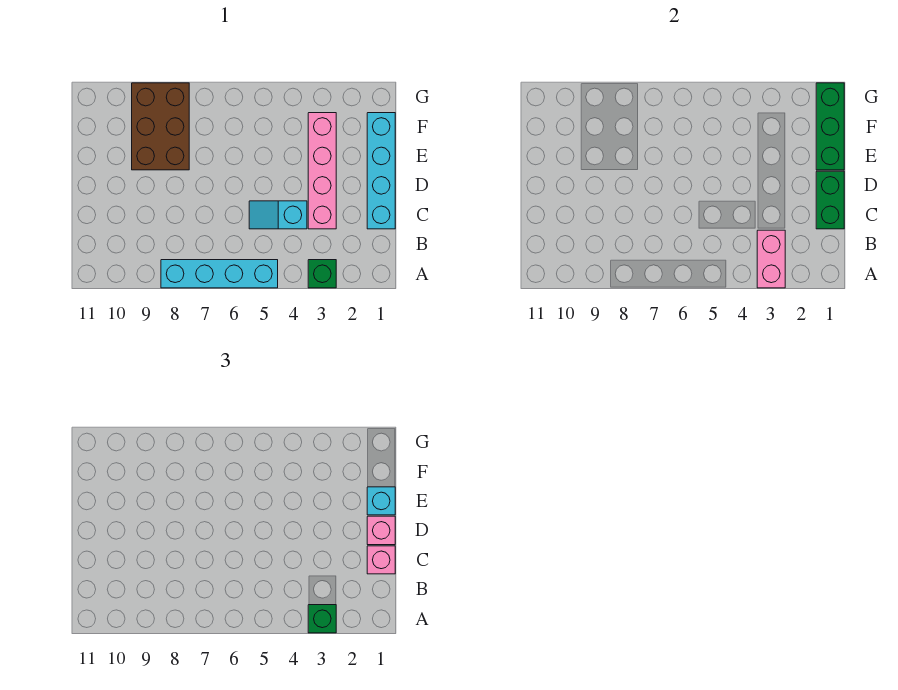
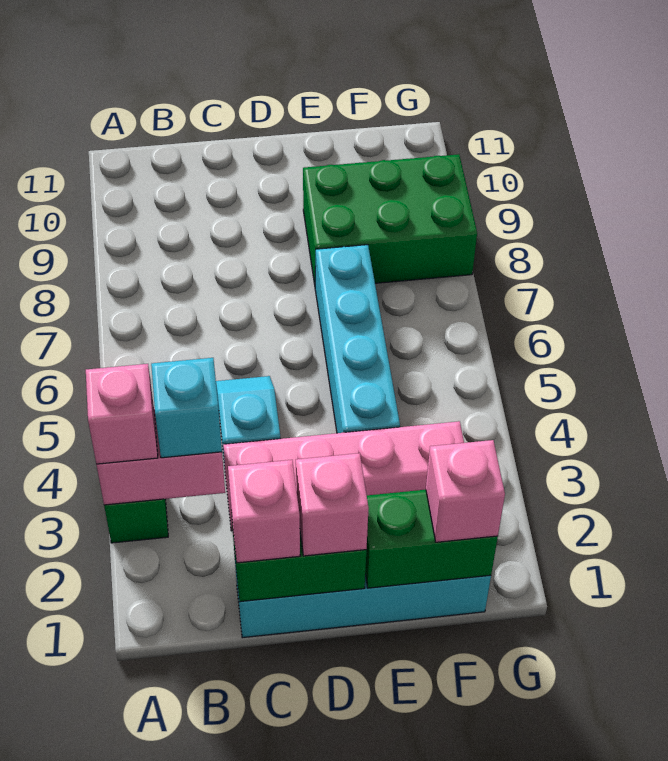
green brick A3 level 3 -> pink brick A3 level 3
cyan brick A5:A8 level 1 -> cyan brick E4:E7 level 1
green brick E1:G1 level 2 -> green brick E1:F1 level 2
cyan brick E1 level 3 -> cyan brick B3 level 3
brown brick E8:G9 level 1 -> green brick E8:G9 level 1
none -> pink brick F1 level 3

